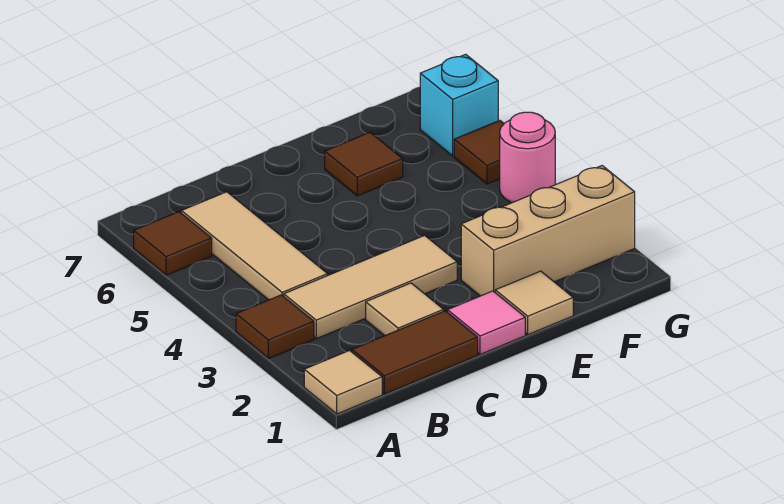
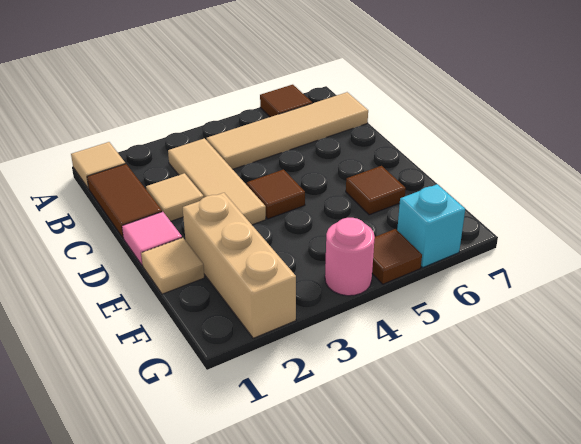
brown tile A3 level 1 -> brown tile D4 level 1
tan tile B4:B6 level 1 -> tan tile B4:B7 level 1

